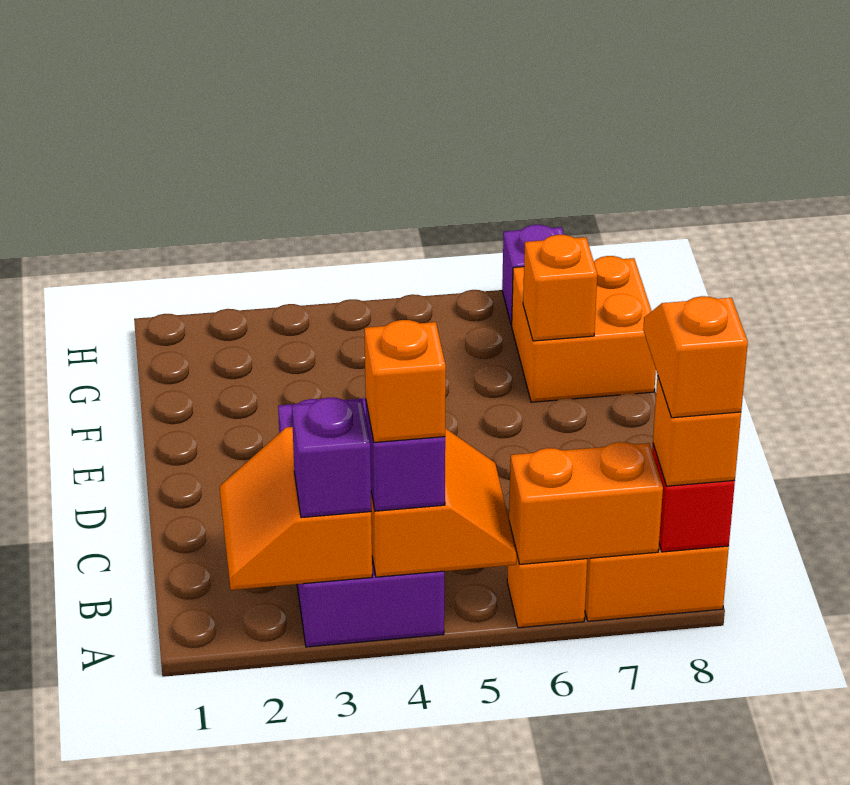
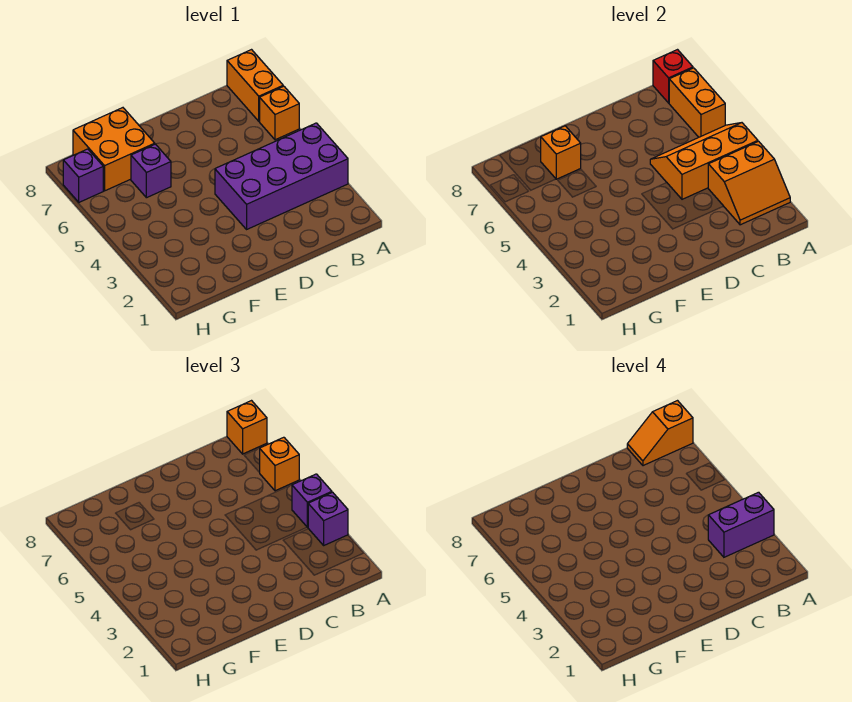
none -> purple brick A3:B3 level 4
orange slope A4:B5 level 2 top 4 -> orange slope A4:C5 level 2 top 4
orange brick A4 level 4 -> orange brick A6 level 3
none -> purple brick F6 level 1

